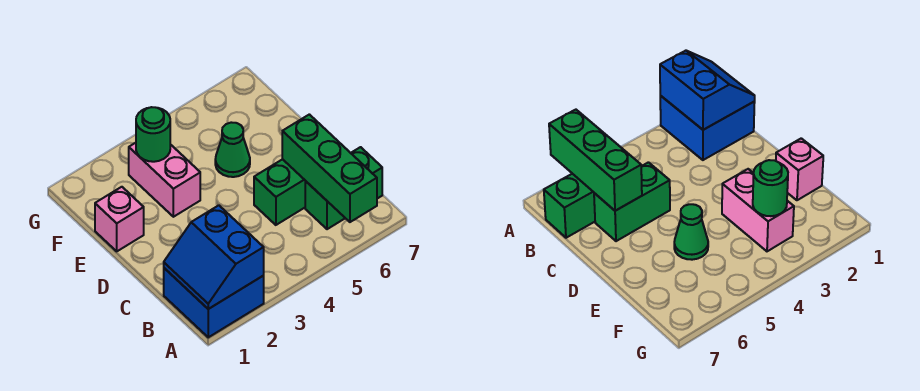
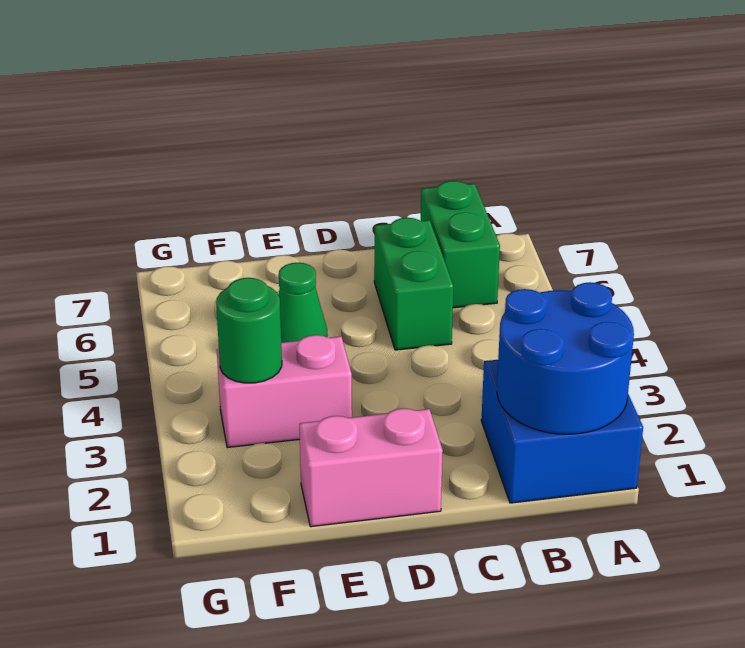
blue slope A1:B2 level 2 top 2 -> blue round brick A1:B2 level 2
green brick A6:C6 level 2 -> none
pink brick E1 level 1 -> pink brick D1:E1 level 1

